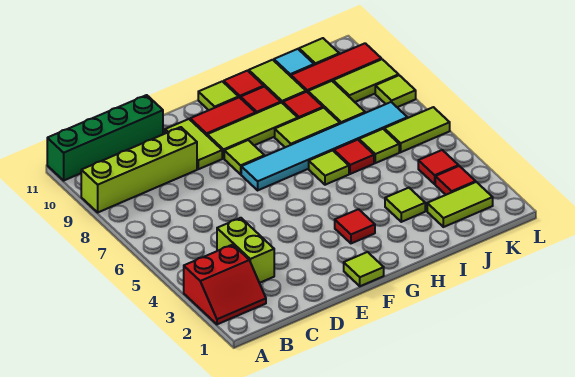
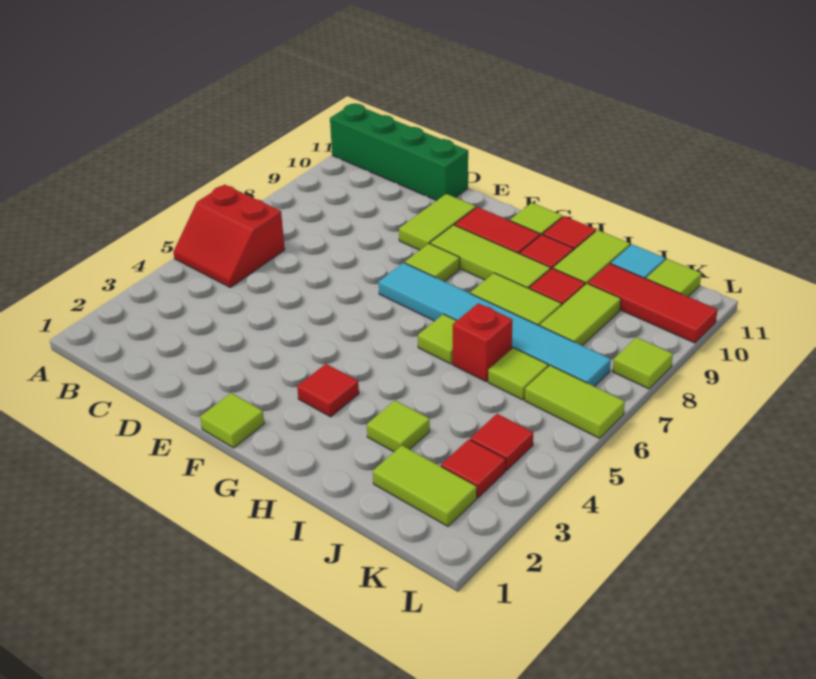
red slope A2:B3 level 1 top 3 -> red slope A5:B6 level 1 top 6
lime brick A9:D9 level 1 -> none
lime brick C3:C4 level 1 -> none
red tile I6 level 1 -> red brick I6 level 1
lime tile K9:L9 level 1 -> none

